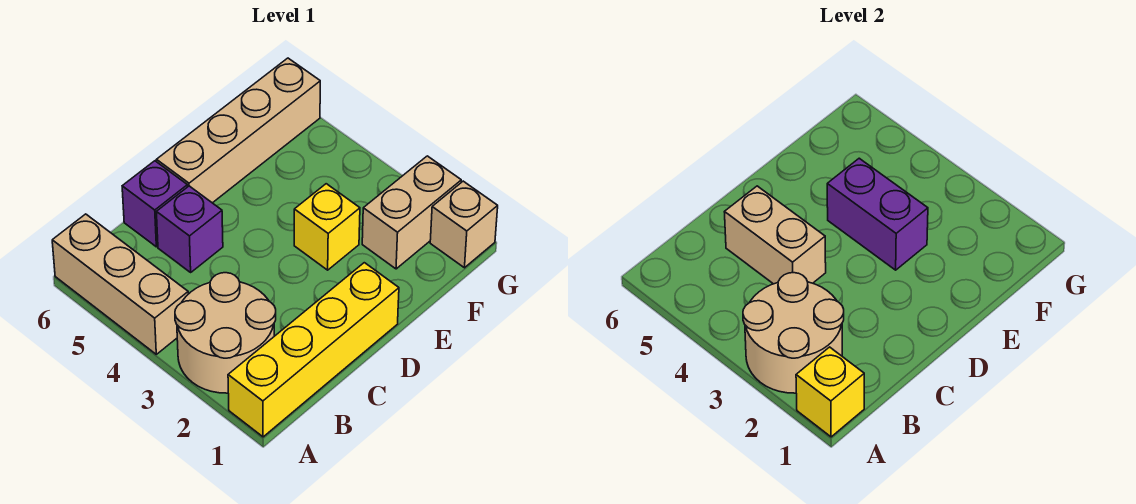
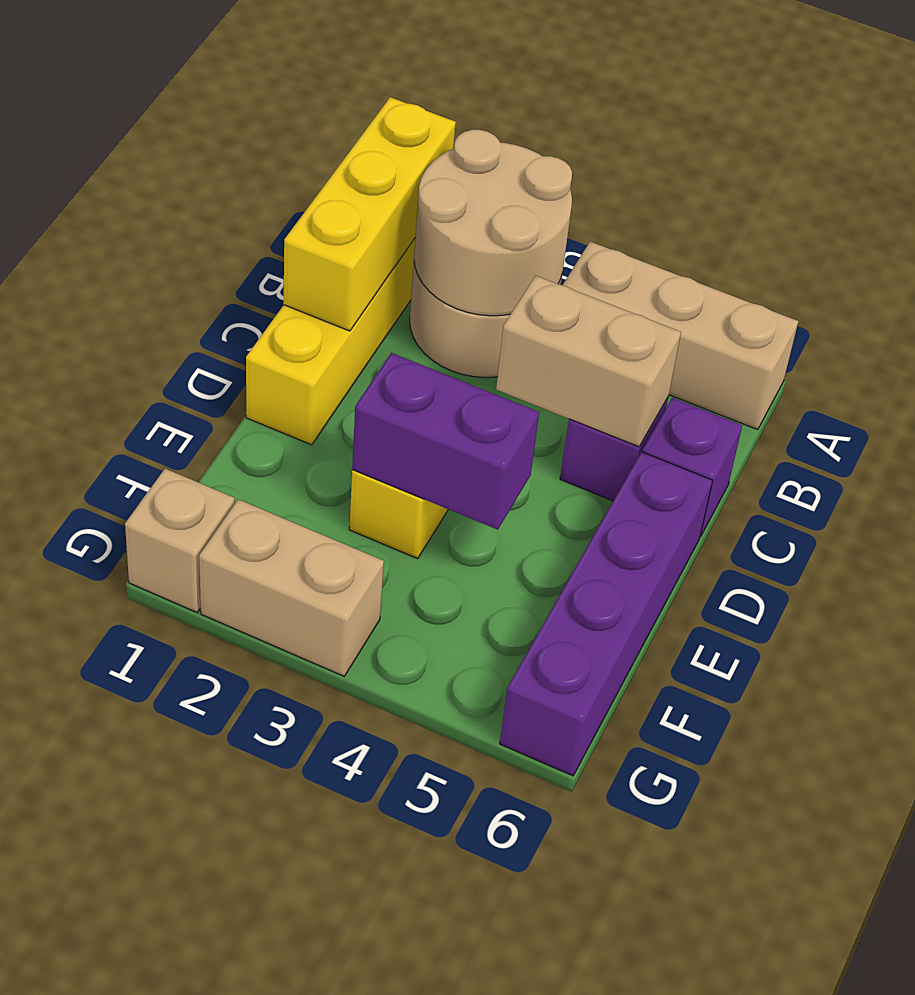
yellow brick A1 level 2 -> yellow brick A1:C1 level 2
tan brick D6:G6 level 1 -> purple brick D6:G6 level 1
tan brick F2:G2 level 1 -> tan brick G2:G3 level 1

